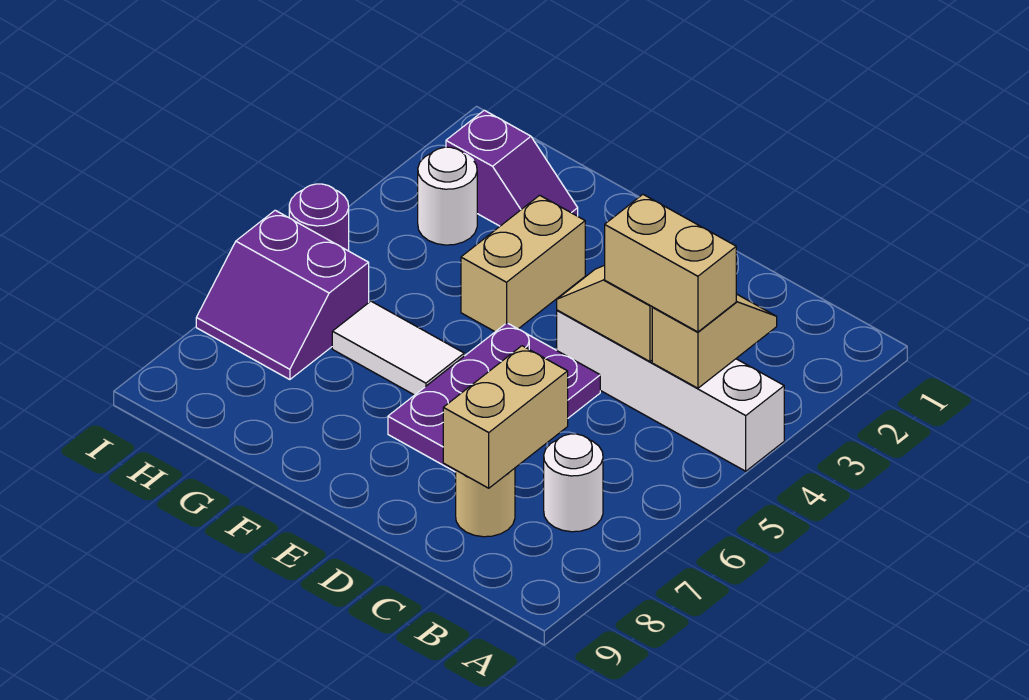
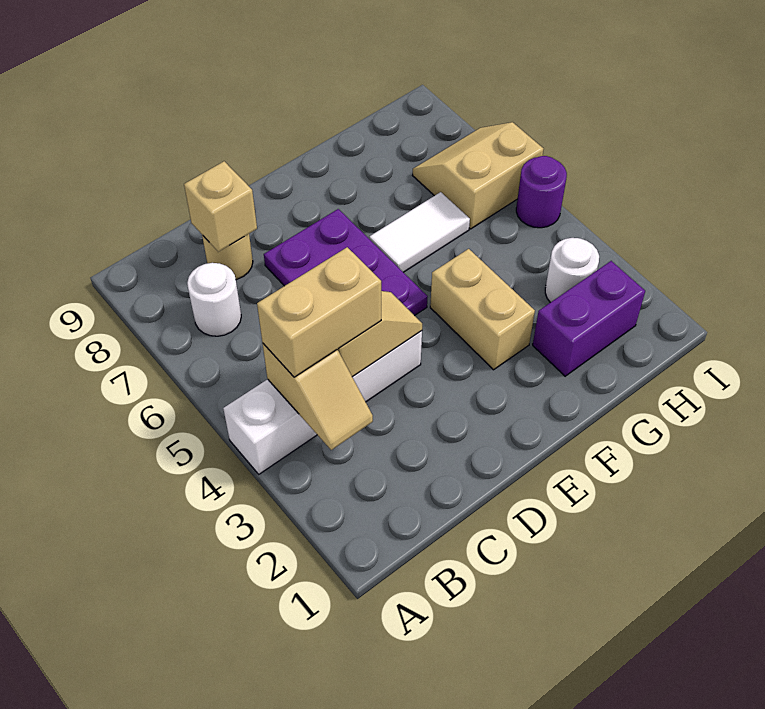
tan brick C7:C8 level 2 -> tan brick C8 level 2
purple slope G2:H2 level 1 top H -> purple brick G2:H2 level 1
purple slope H6:I7 level 1 top 6 -> tan slope H6:I7 level 1 top 6

